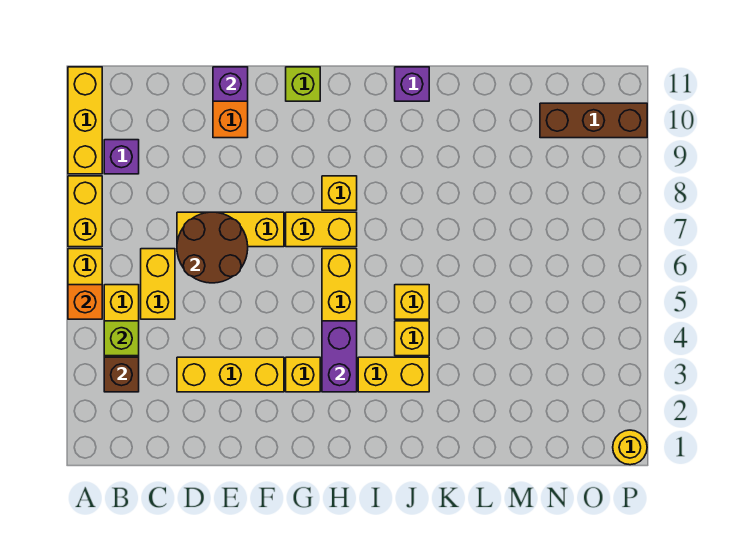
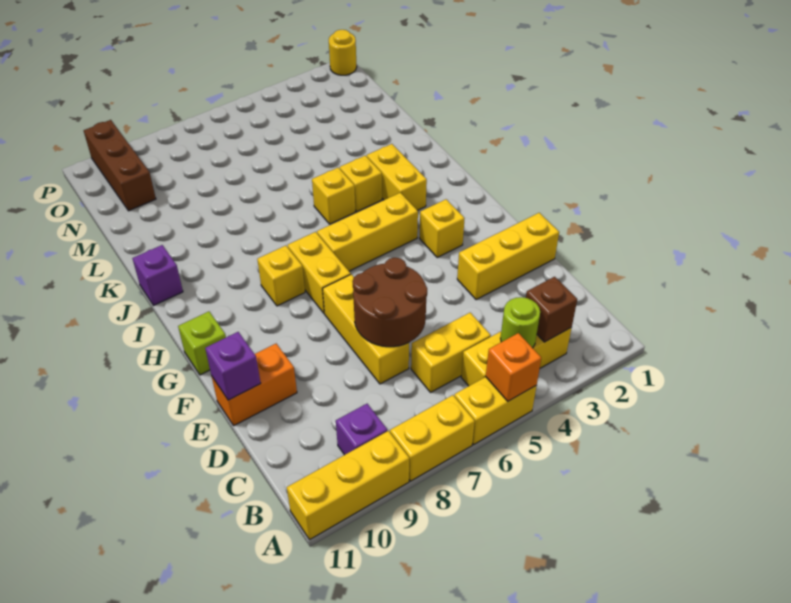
lime brick B4 level 2 -> lime round brick B4 level 2
yellow brick D3:F3 level 1 -> yellow brick E1:E3 level 1
purple brick H3:H4 level 2 -> none

